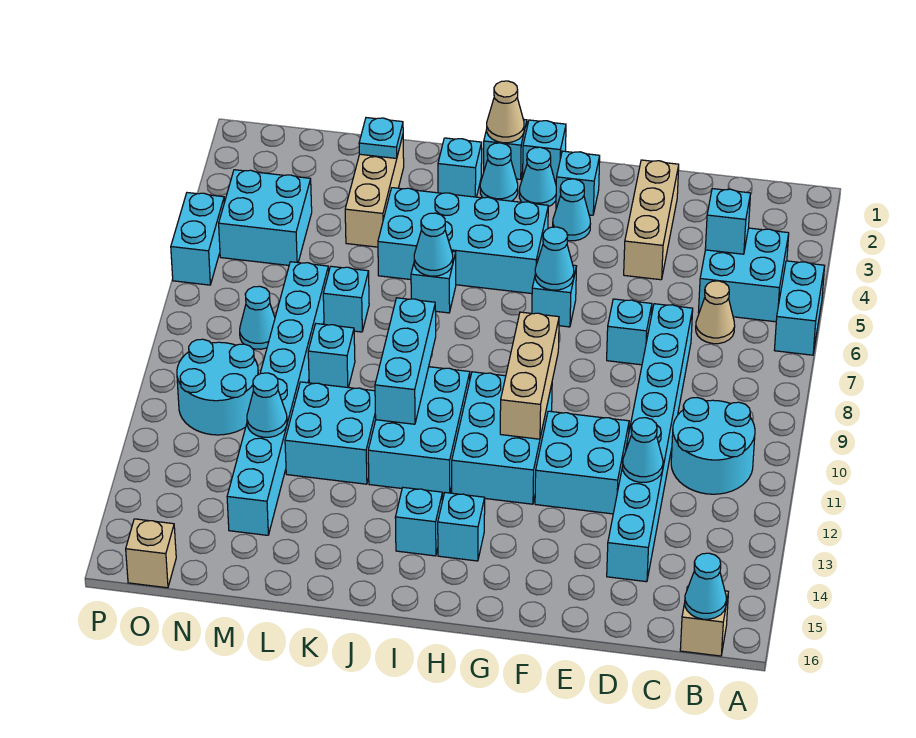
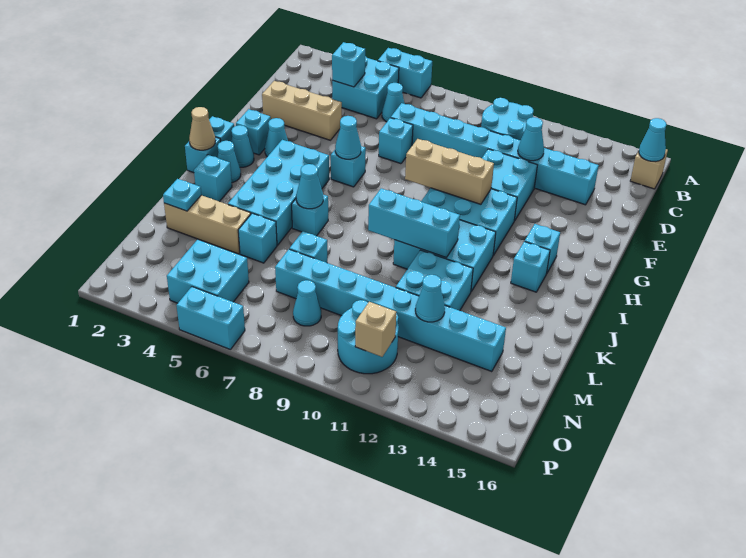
tan cone C6 level 1 -> cyan cone C6 level 1
cyan brick L9 level 1 -> cyan brick L5 level 1
tan brick O16 level 1 -> tan brick O11 level 2

